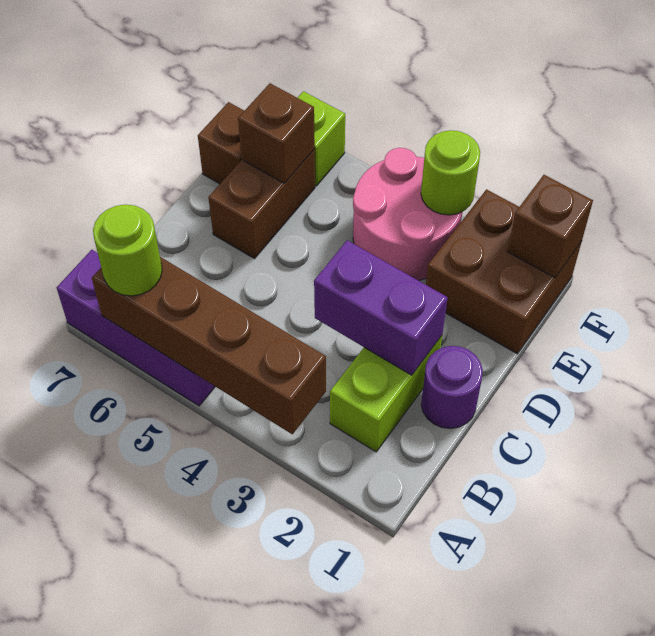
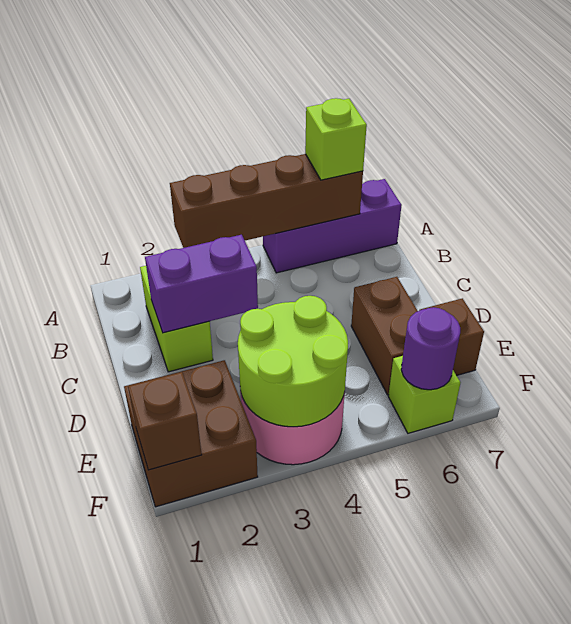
lime round brick A6 level 3 -> lime brick A6 level 3
purple round brick C1 level 1 -> purple round brick F6 level 2
brown brick E6 level 2 -> none
lime round brick F3 level 2 -> lime round brick E3:F4 level 2

